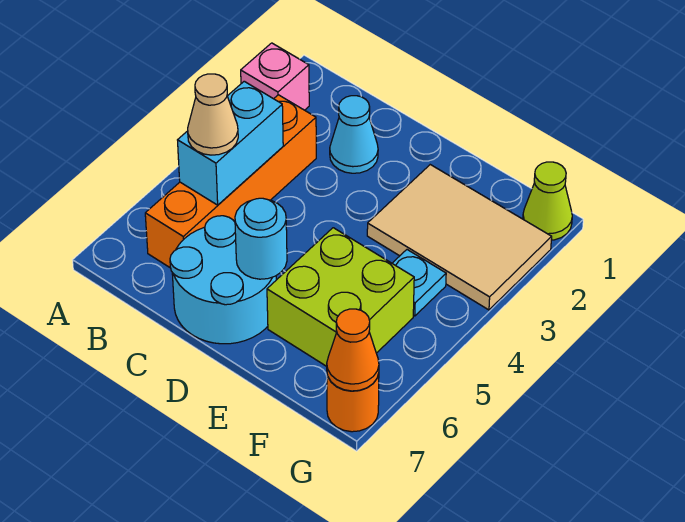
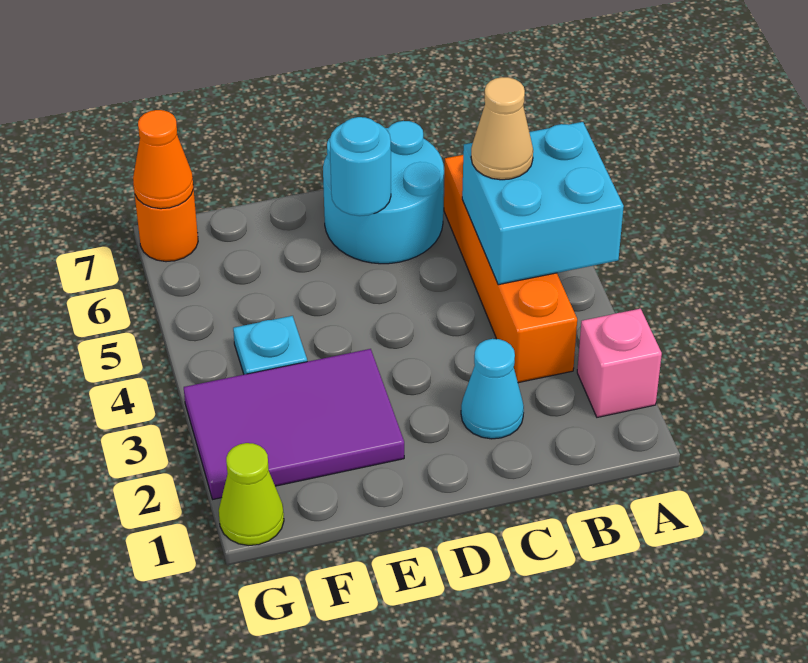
cyan brick B4:B5 level 2 -> cyan brick A4:B5 level 2
tan tile E2:G3 level 1 -> purple tile E2:G3 level 1
lime brick E5:F6 level 1 -> none

